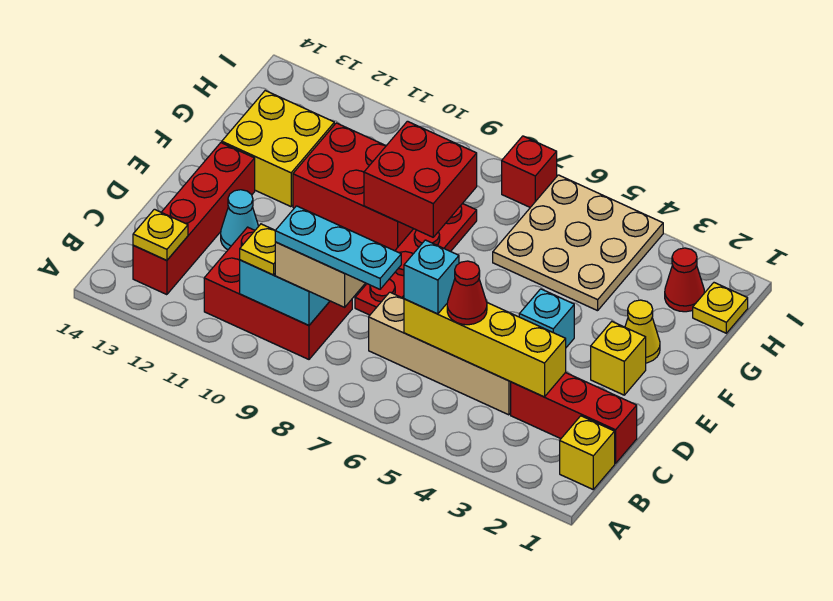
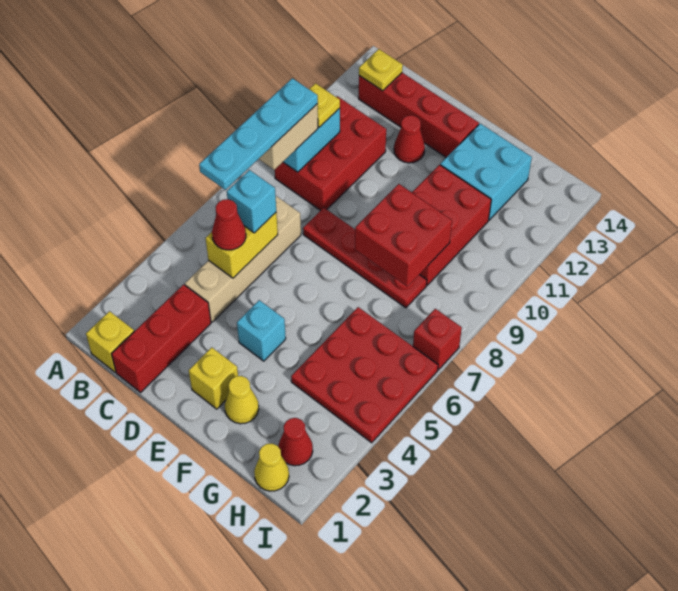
cyan plate B7:B9 level 4 -> cyan plate B6:B9 level 4
yellow brick C3:C6 level 2 -> yellow brick C5:C6 level 2
cyan cone D12 level 1 -> red cone D12 level 1
yellow brick F12:G13 level 1 -> cyan brick F12:G13 level 1
tan plate G4:I6 level 1 -> red plate G4:I6 level 1
yellow plate H1 level 1 -> yellow cone H1 level 1

